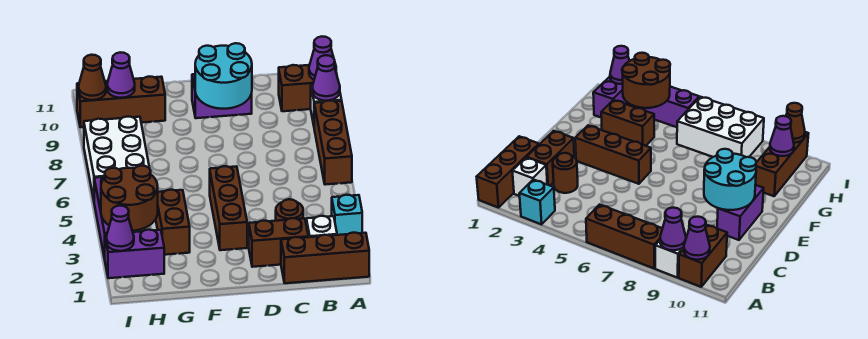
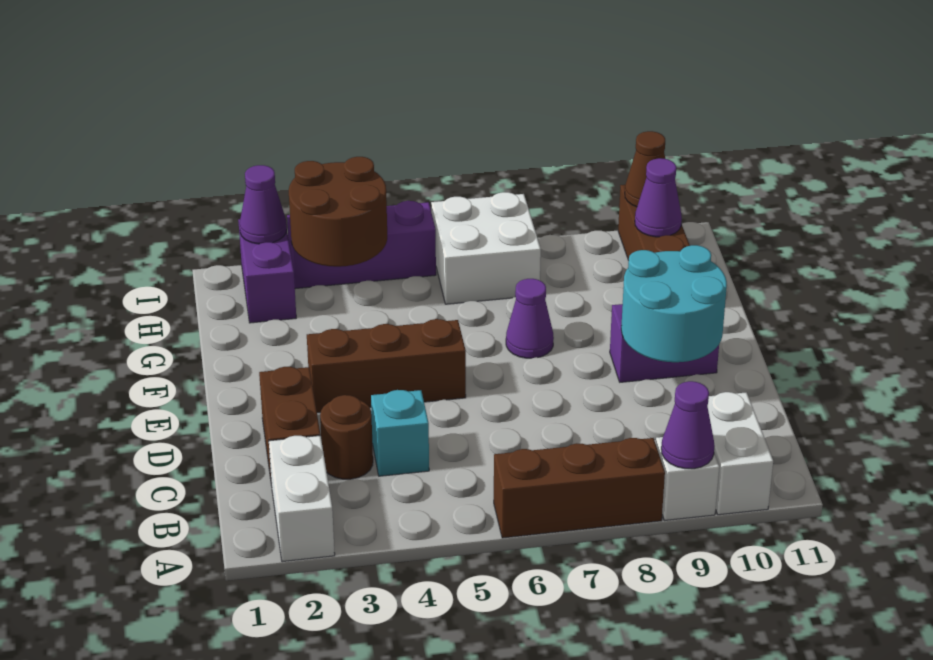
brown brick A1:C1 level 1 -> none
cyan brick A3 level 1 -> cyan brick C4 level 1
brown brick A10:B10 level 1 -> white brick A10:B10 level 1
purple cone A10 level 2 -> purple cone F7 level 1
white brick B2 level 1 -> white brick A2:B2 level 1
purple brick D10:E10 level 1 -> purple brick E9:E10 level 1
brown brick G3:G4 level 1 -> none
white brick H6:I8 level 1 -> white brick H6:I7 level 1

